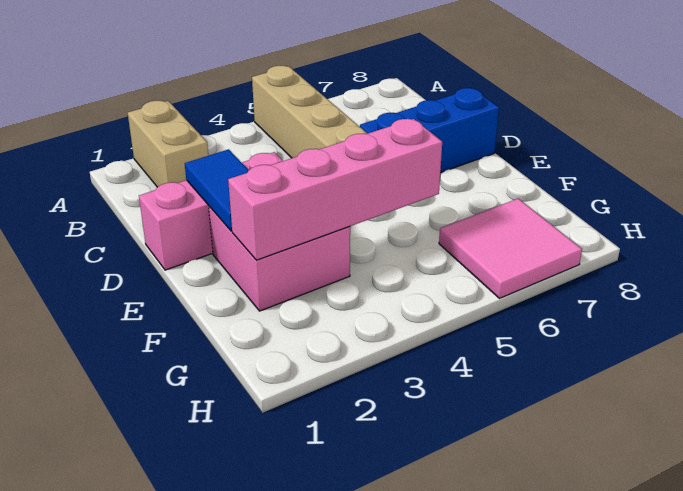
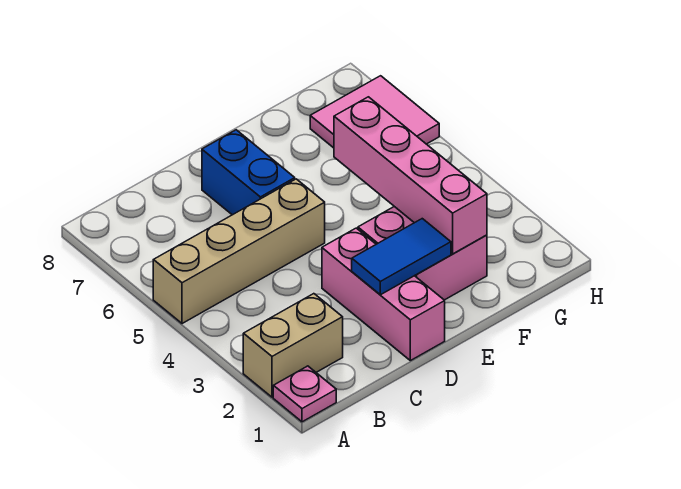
none -> pink plate A1 level 1
blue brick D6:D8 level 1 -> blue brick D6:D7 level 1

